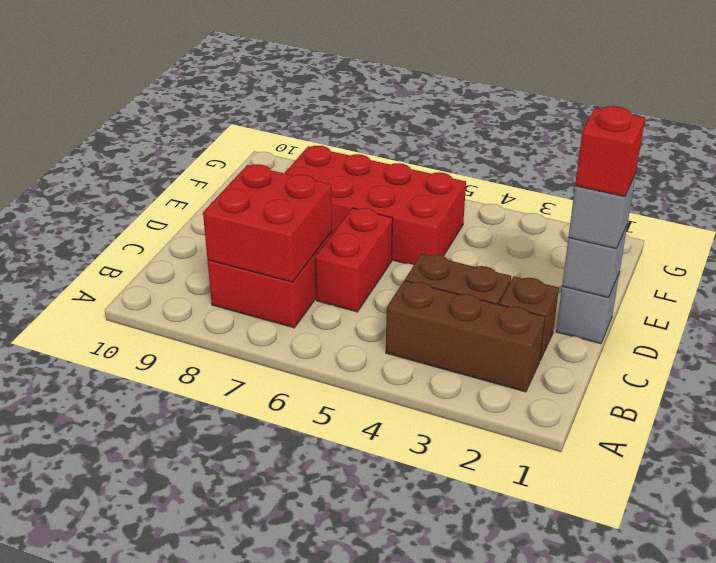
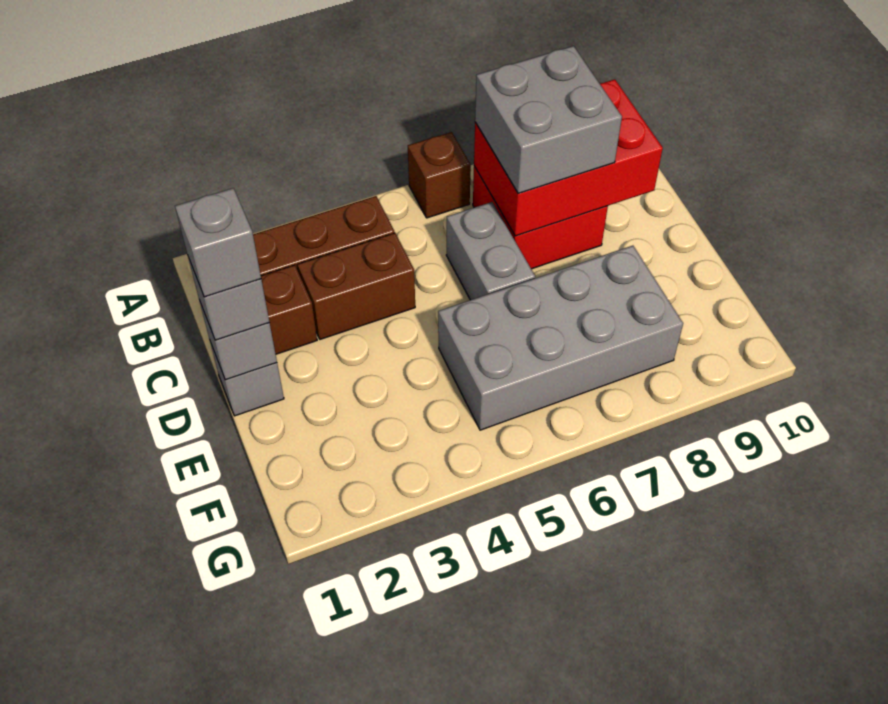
none -> brown brick A6 level 1
red brick B7:C8 level 2 -> red brick B7:C9 level 2
none -> grey brick B7:C8 level 3
red brick C6:D6 level 1 -> grey brick C6:D6 level 1
red brick D1 level 4 -> grey brick D1 level 4
red brick E5:F8 level 1 -> grey brick E5:F8 level 1

